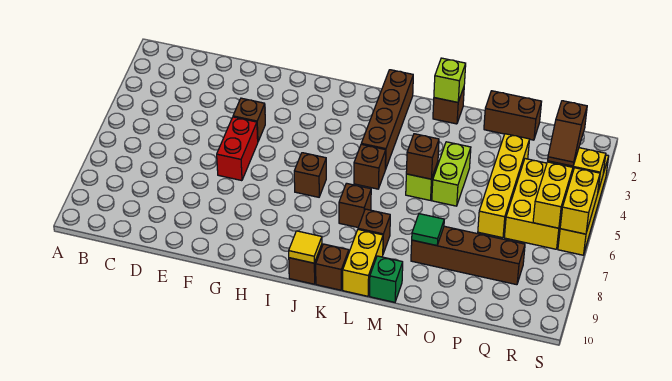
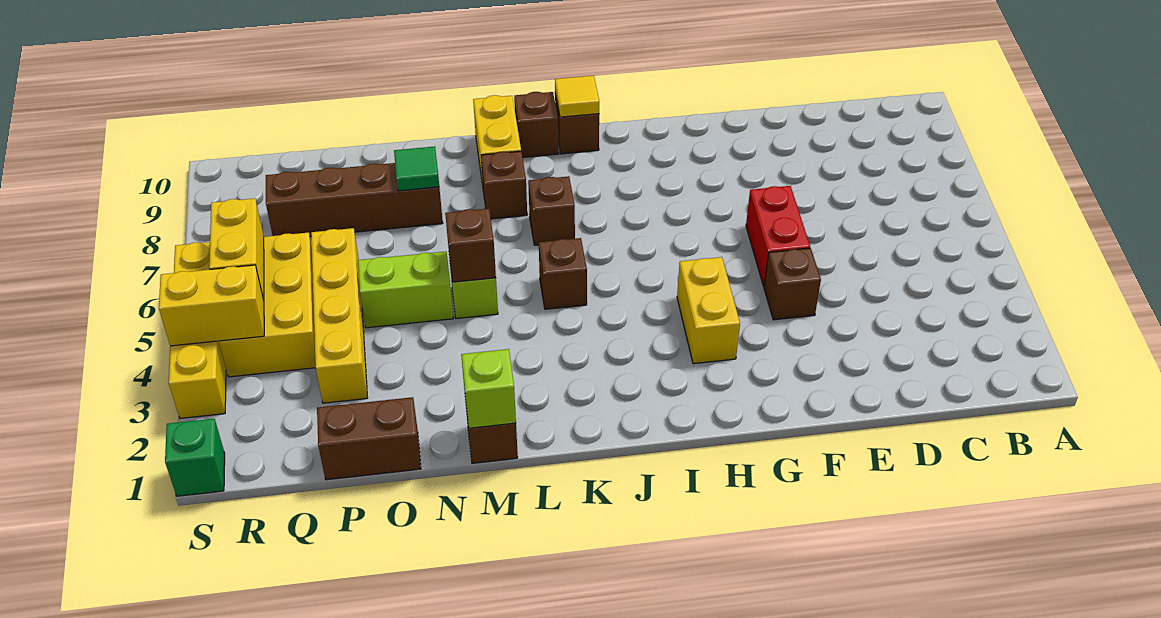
brown brick I6 level 1 -> none
brown brick K1:K4 level 1 -> none
green brick M10 level 1 -> green brick S1 level 1
lime brick N4:N5 level 1 -> lime brick N5:O5 level 1
brown slope R3:R4 level 3 top 3 -> none
yellow brick S5:S6 level 2 -> yellow brick H3:H4 level 1

